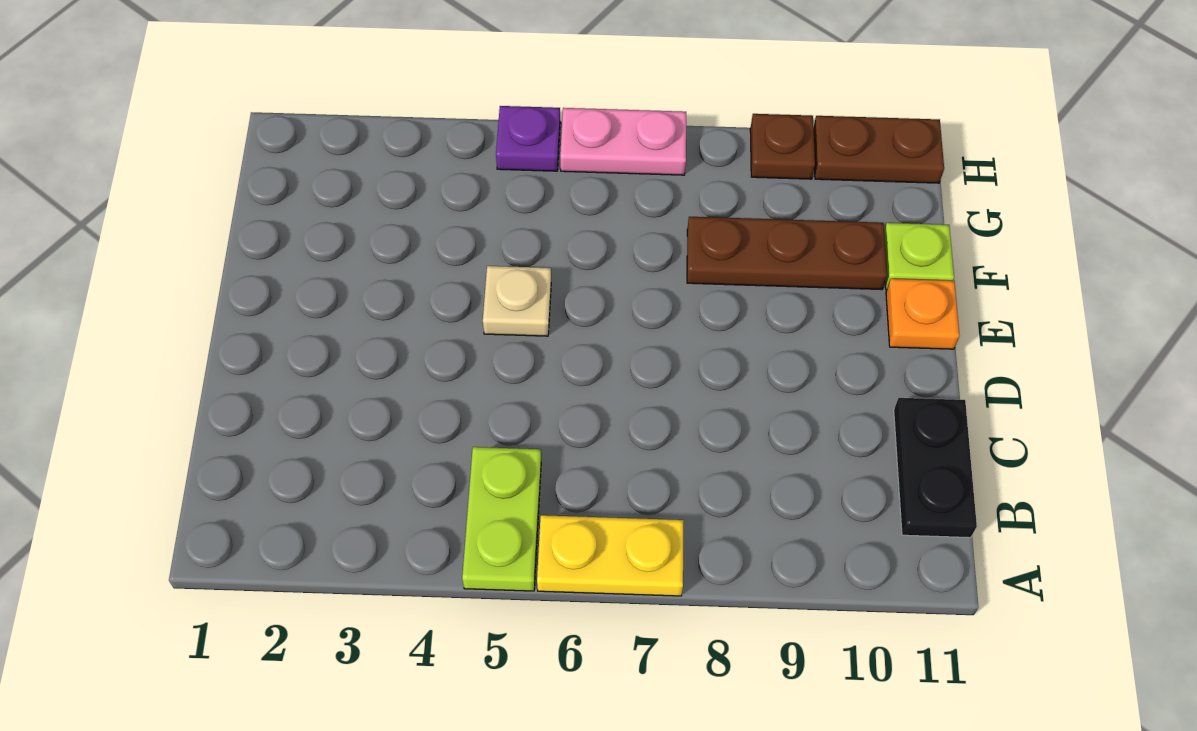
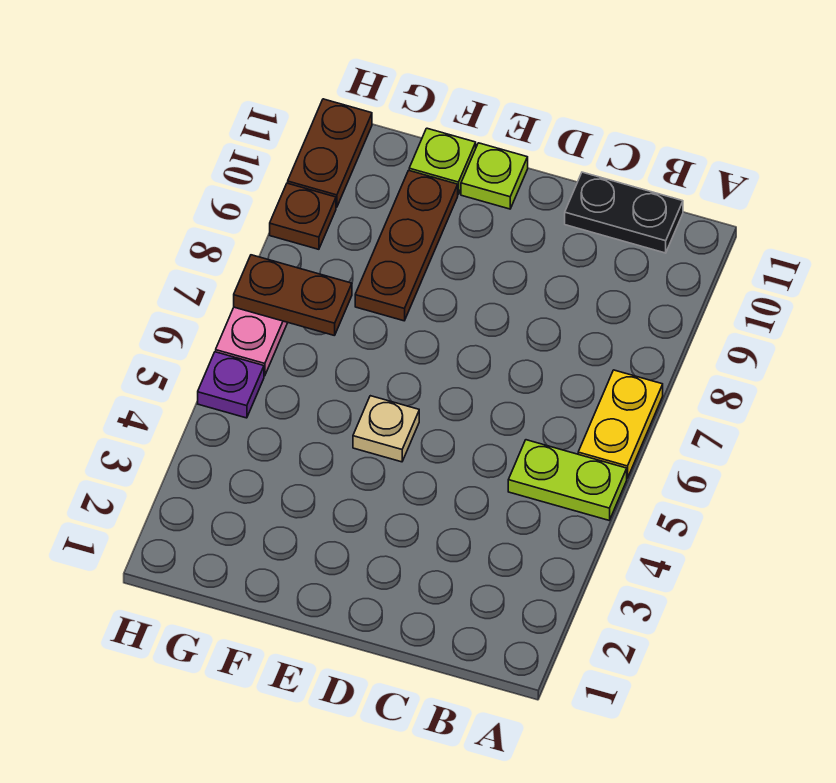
orange plate E11 level 1 -> lime plate E11 level 1
none -> brown plate G7:H7 level 2

